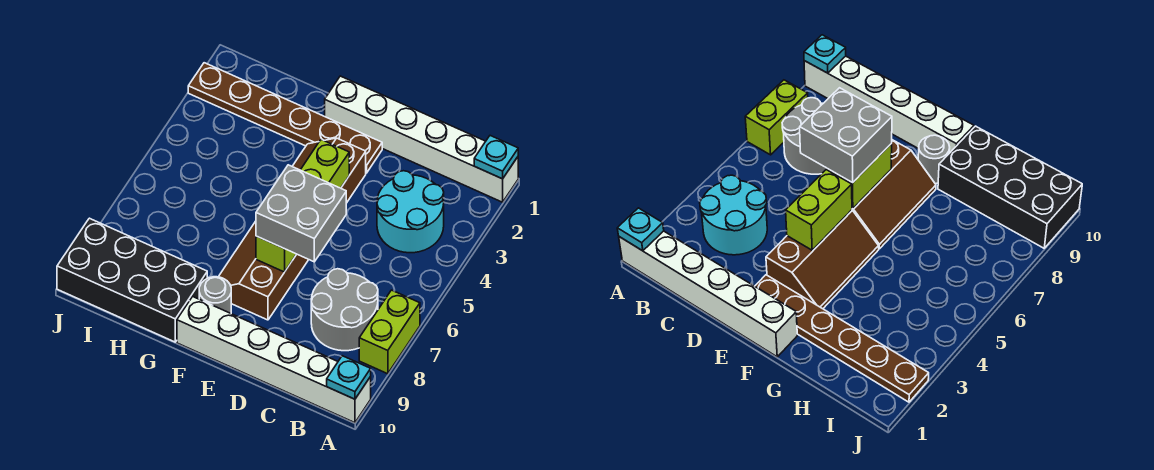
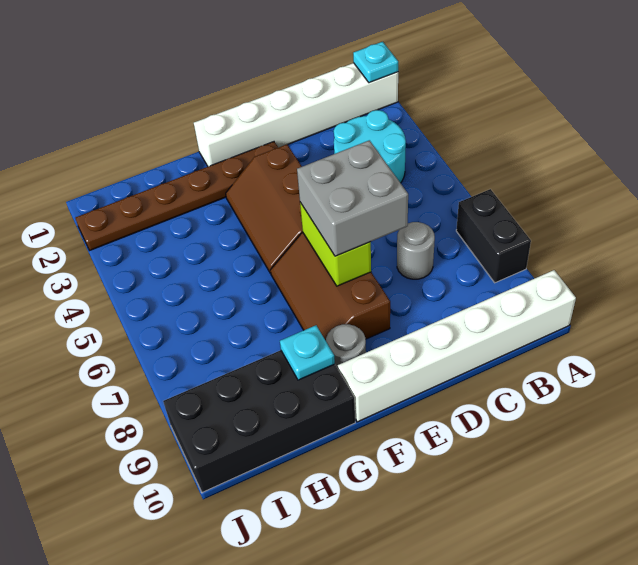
lime brick A7:A8 level 1 -> black brick A7:A8 level 1
cyan plate A10 level 2 -> cyan plate G9 level 2
grey round brick B7:C8 level 1 -> grey round brick C7 level 1
lime brick E4:E5 level 2 -> none

